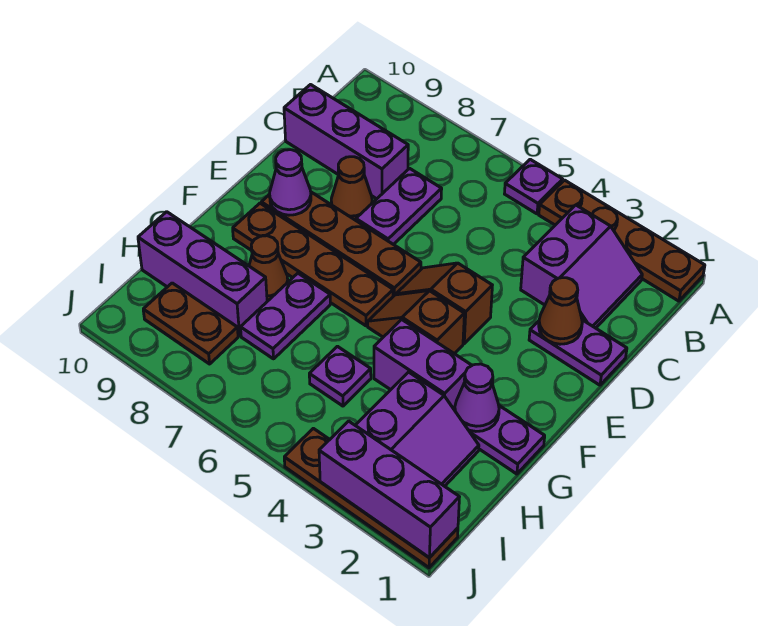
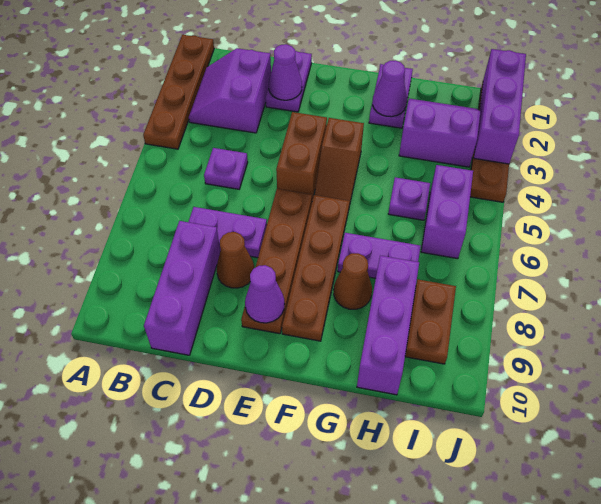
purple plate A5 level 1 -> purple plate C5 level 1
purple slope B2:C3 level 1 top 3 -> purple slope B2:C3 level 1 top C
brown cone D2 level 2 -> purple cone D2 level 2
brown slope E4:E5 level 1 top 4 -> brown brick E4:E5 level 1
purple brick G3:G4 level 1 -> purple brick I5:I6 level 1

